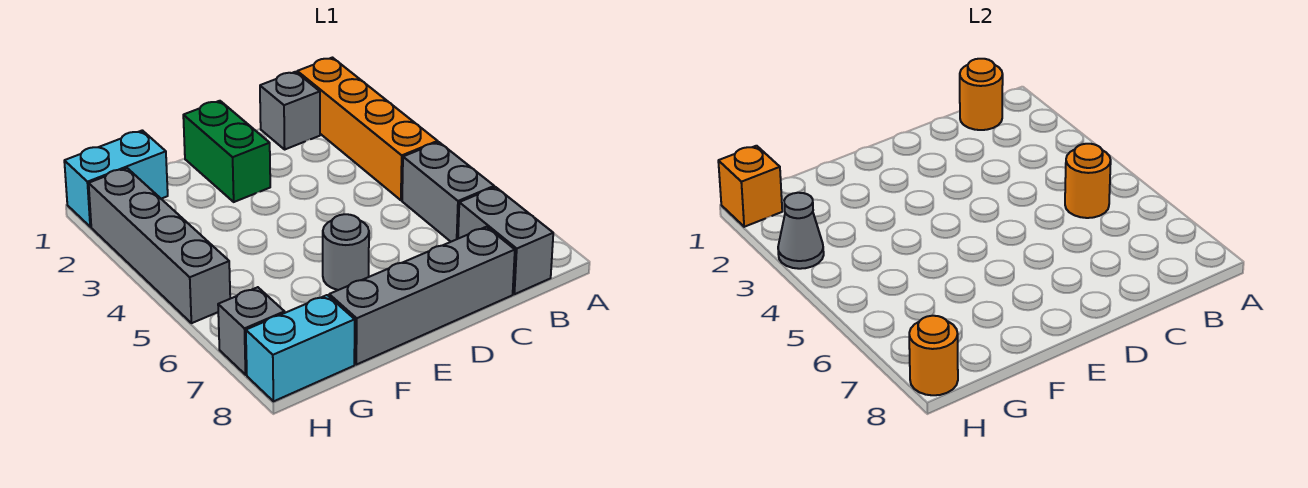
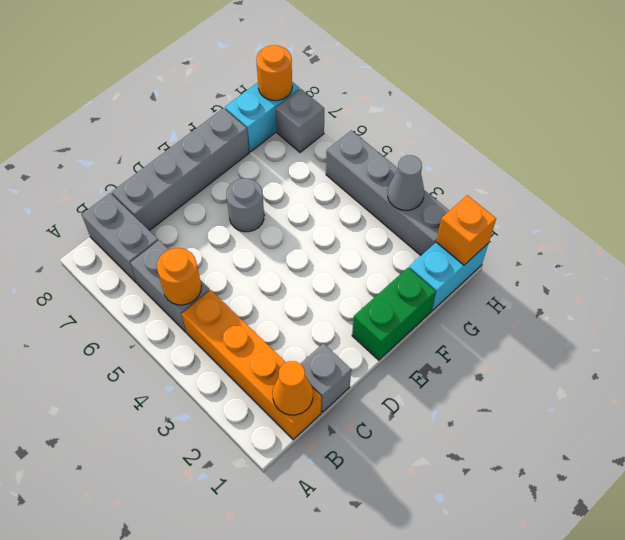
orange round brick B1 level 2 -> orange cone B1 level 2
green brick E1:E2 level 1 -> green brick E1:F1 level 1

